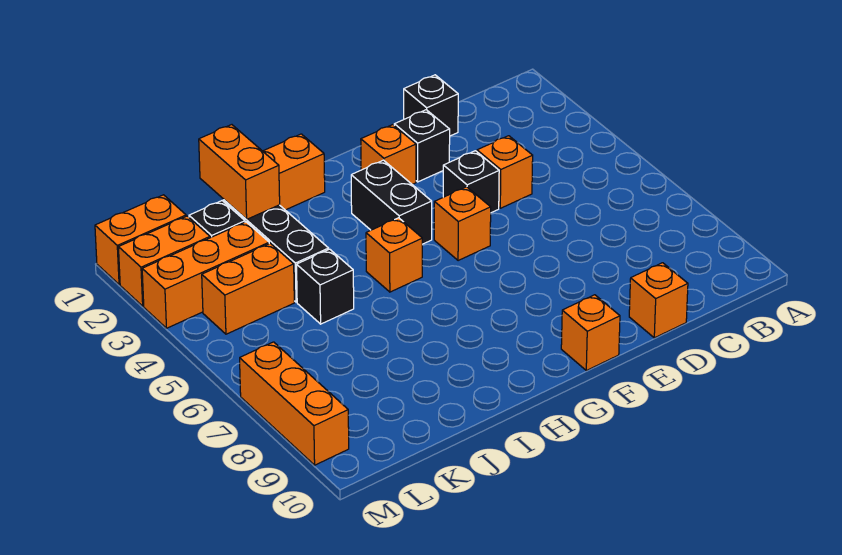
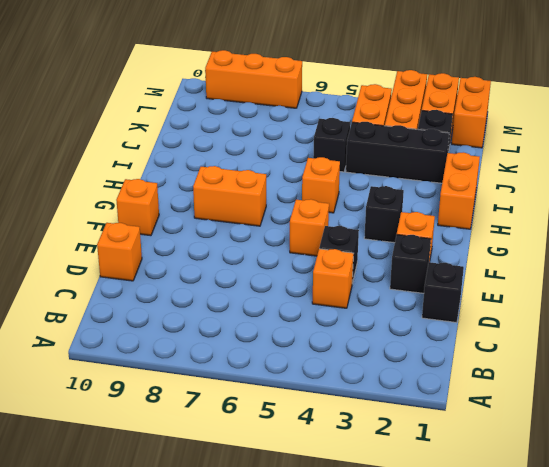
black brick G3:G4 level 1 -> black brick G3 level 1
orange brick J1:J2 level 2 -> orange brick G7:G8 level 1

